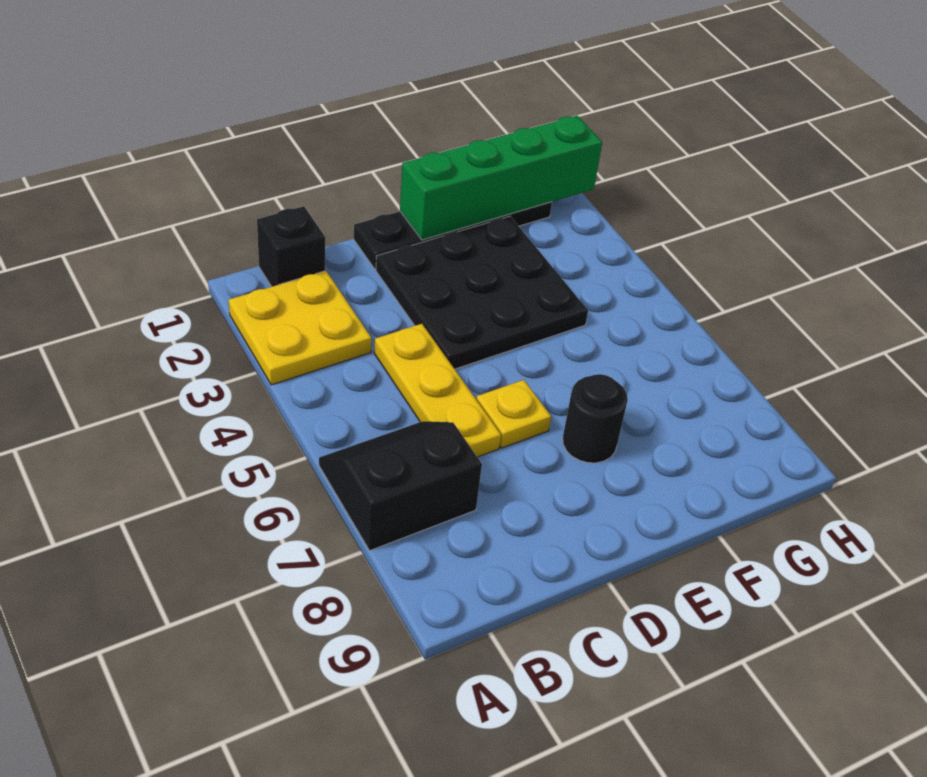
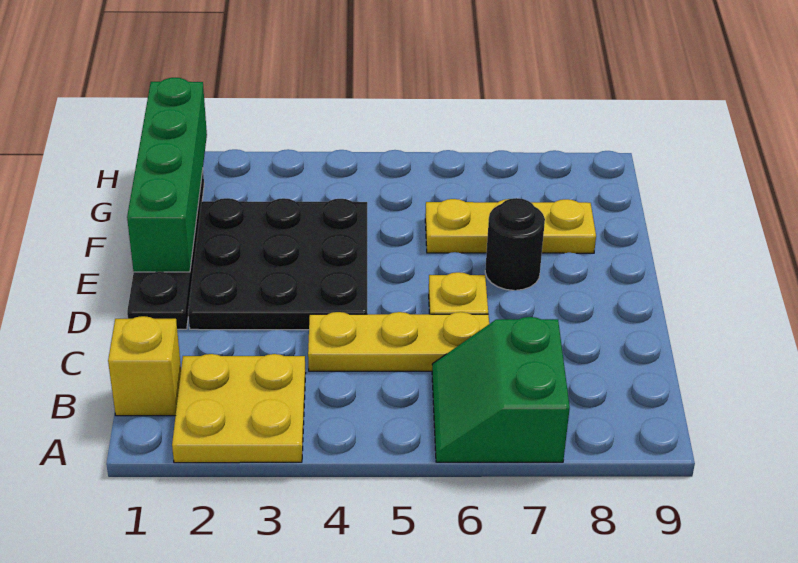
black slope A6:B7 level 1 top 7 -> green slope A6:B7 level 1 top 7
black brick B1 level 1 -> yellow brick B1 level 1
none -> yellow plate F6:F8 level 1

